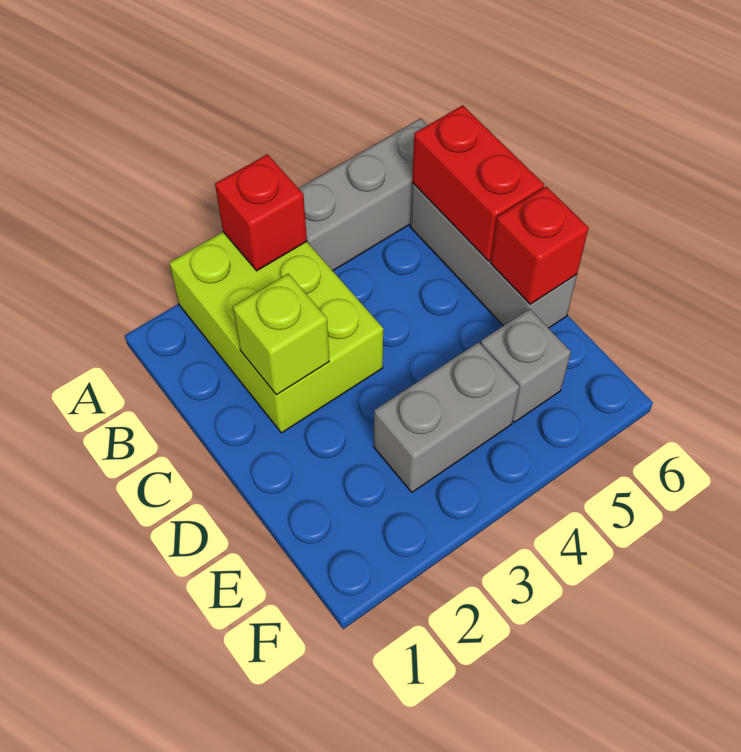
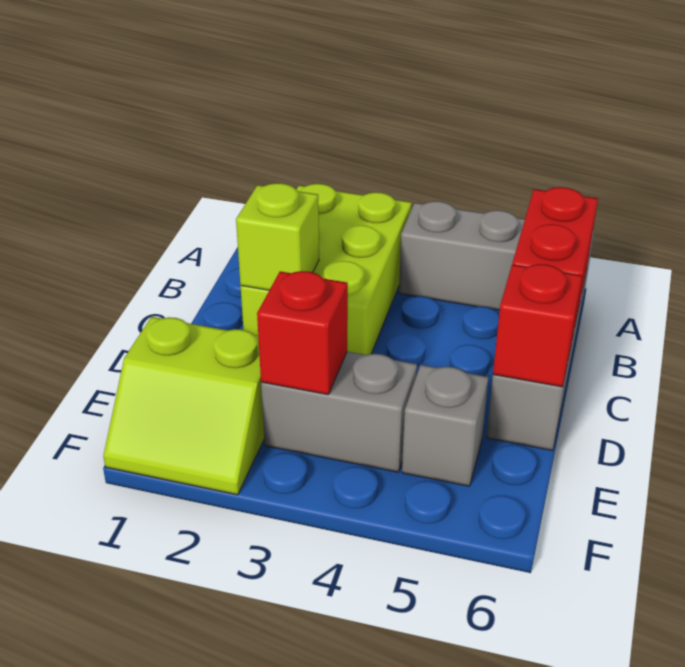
red brick A3 level 2 -> red brick E3 level 2
none -> lime slope E1:F2 level 1 top E

